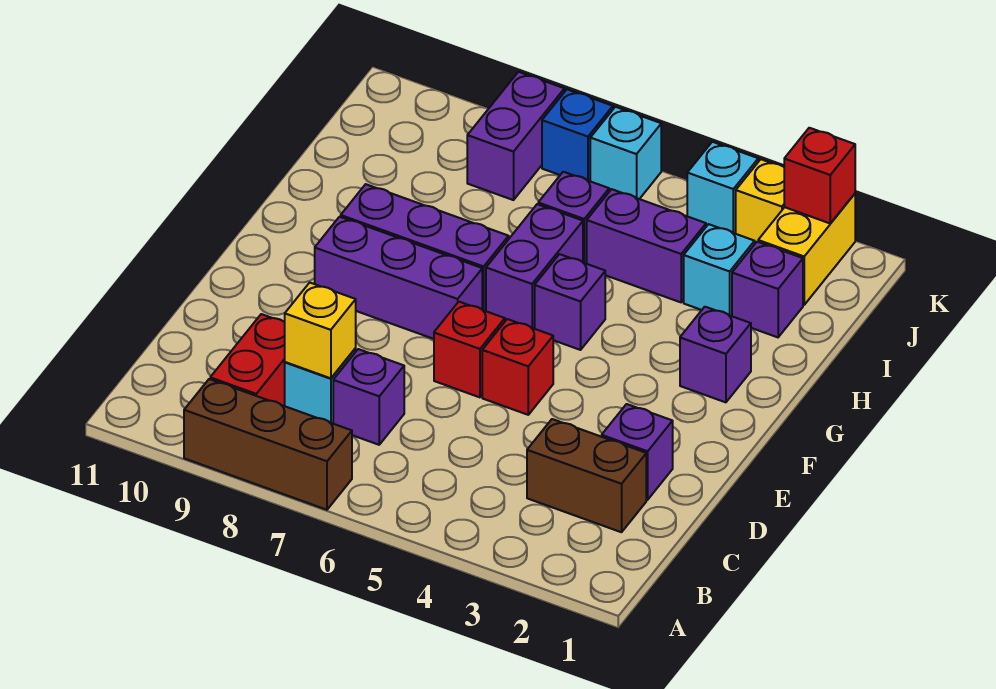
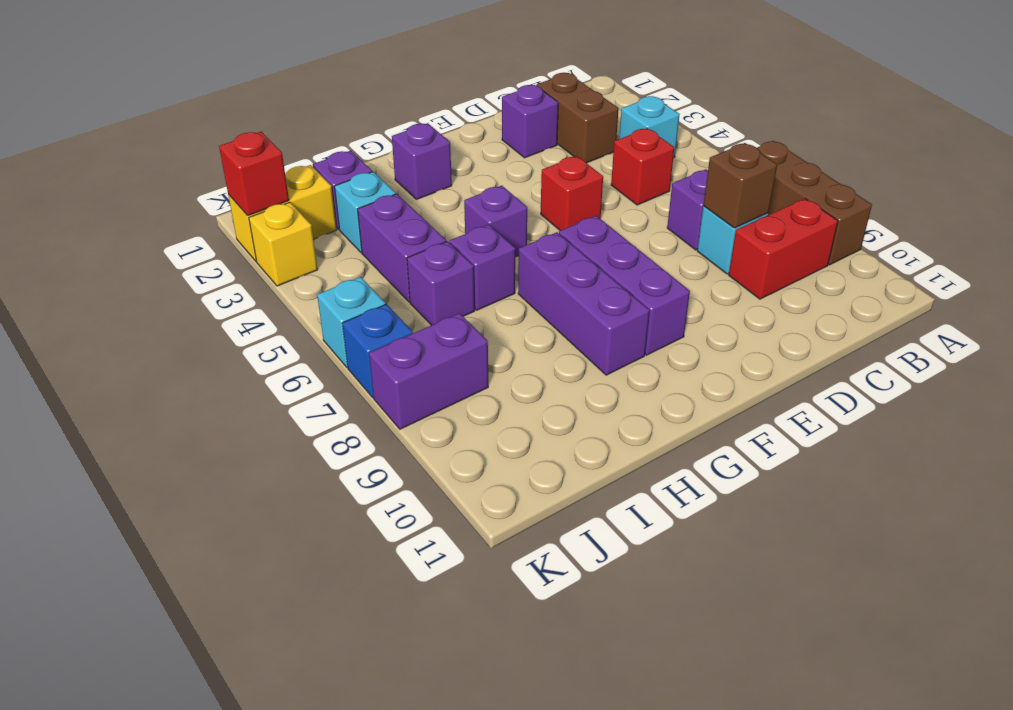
yellow brick C8 level 2 -> brown brick C8 level 2
red brick E6 level 1 -> red brick C5 level 1
purple brick G6:H6 level 1 -> purple brick H6 level 1
cyan brick K4 level 1 -> cyan brick B4 level 1

